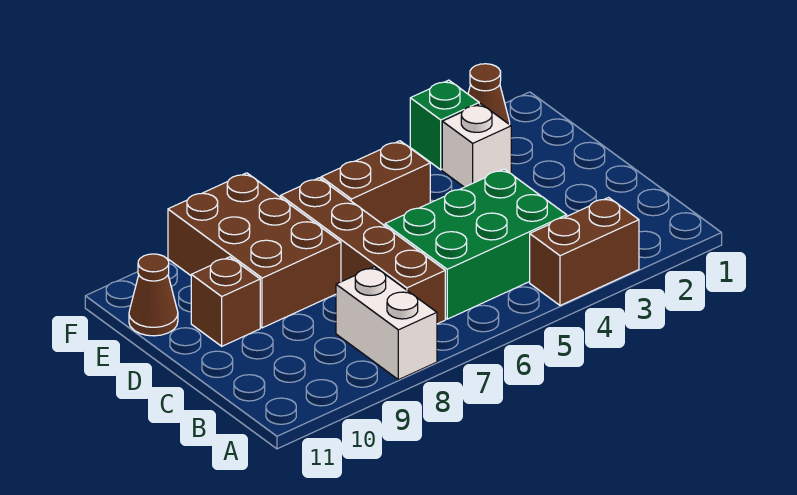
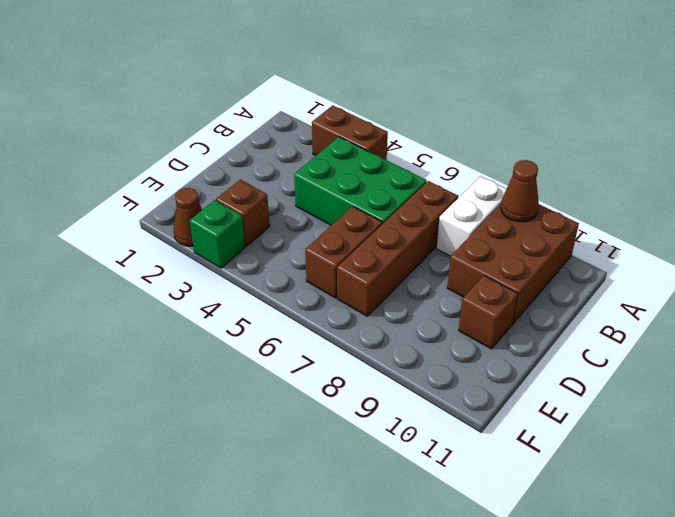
brown brick D8:F9 level 1 -> brown brick A9:C10 level 1
white brick E3 level 1 -> brown brick E3 level 1
brown brick E5:E6 level 1 -> brown brick D6:E6 level 1
brown cone E11 level 1 -> brown cone A9 level 2

